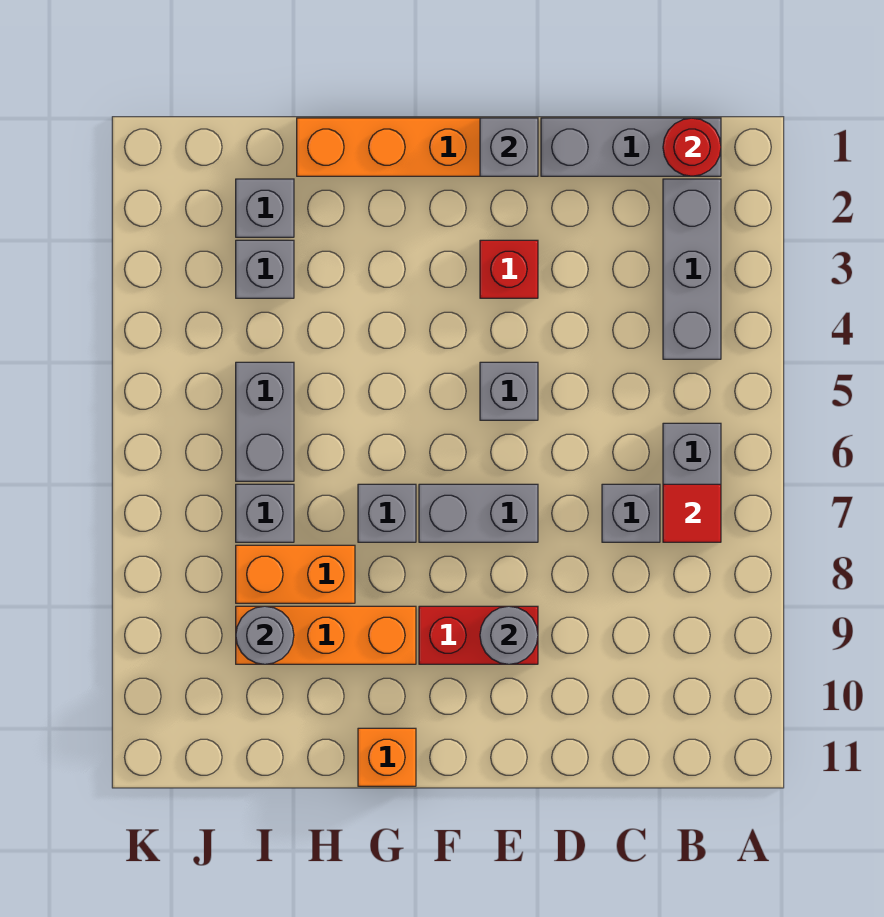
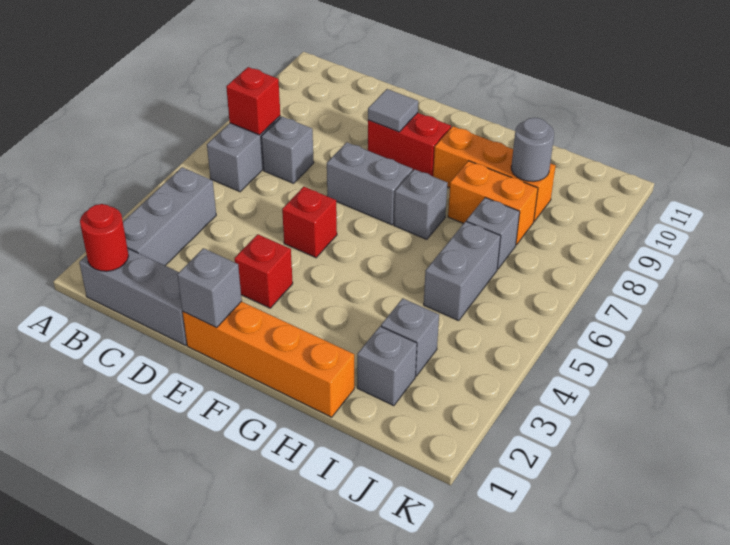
red tile B7 level 2 -> red brick B7 level 2
grey brick E5 level 1 -> red brick E5 level 1
grey round brick E9 level 2 -> grey tile E9 level 2
orange brick G11 level 1 -> none

